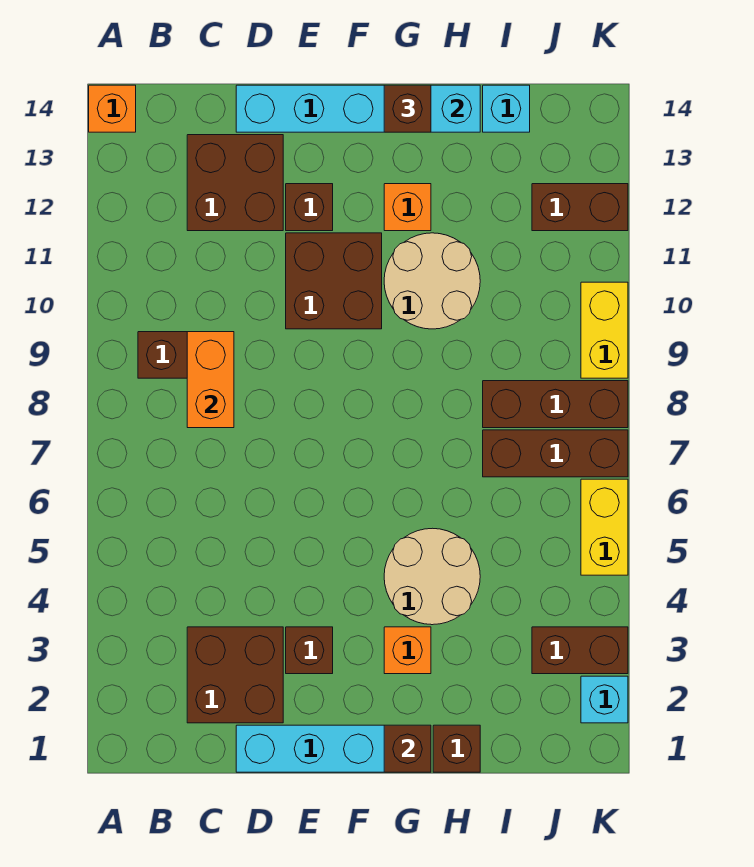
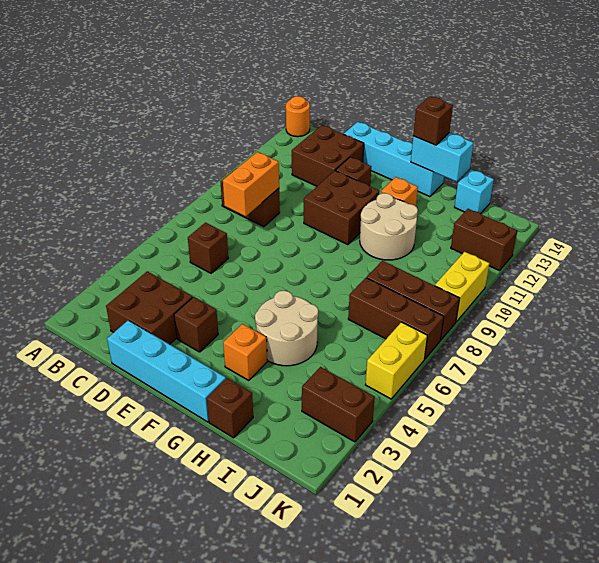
orange brick A14 level 1 -> orange round brick A14 level 1
brown brick G1 level 2 -> brown brick C6 level 1
cyan brick K2 level 1 -> none

